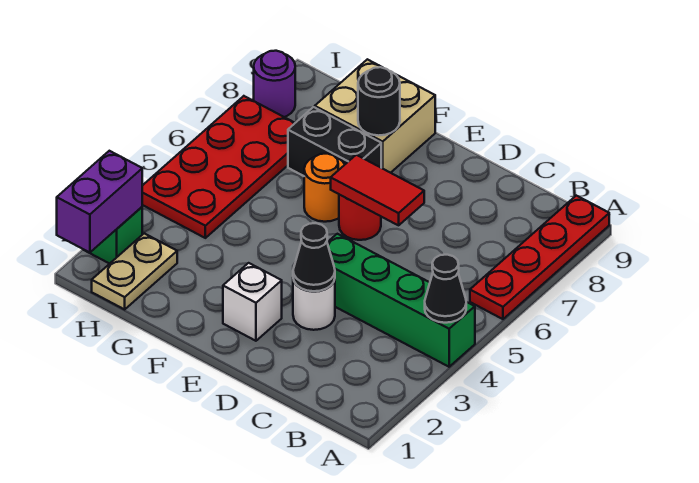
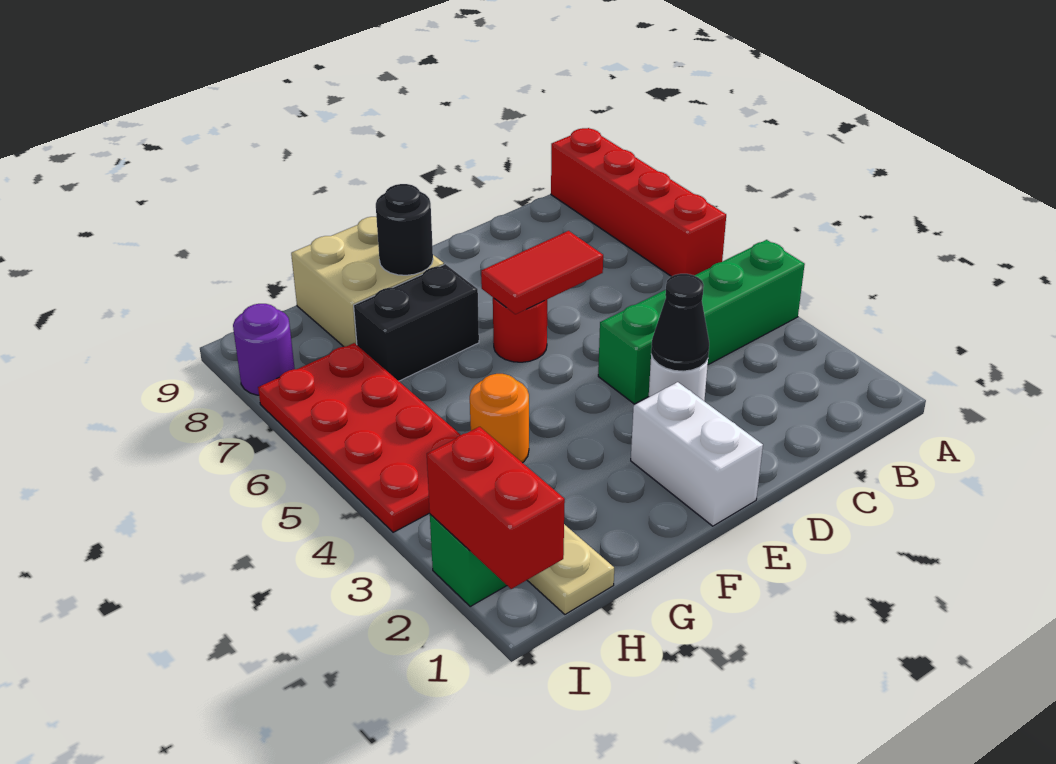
black cone A4 level 2 -> none
red plate A6:A9 level 1 -> red brick A6:A9 level 1
white brick E2 level 1 -> white brick E1:E2 level 1
orange round brick F6 level 1 -> orange round brick G4 level 1
purple brick I1:I2 level 2 -> red brick I1:I2 level 2

